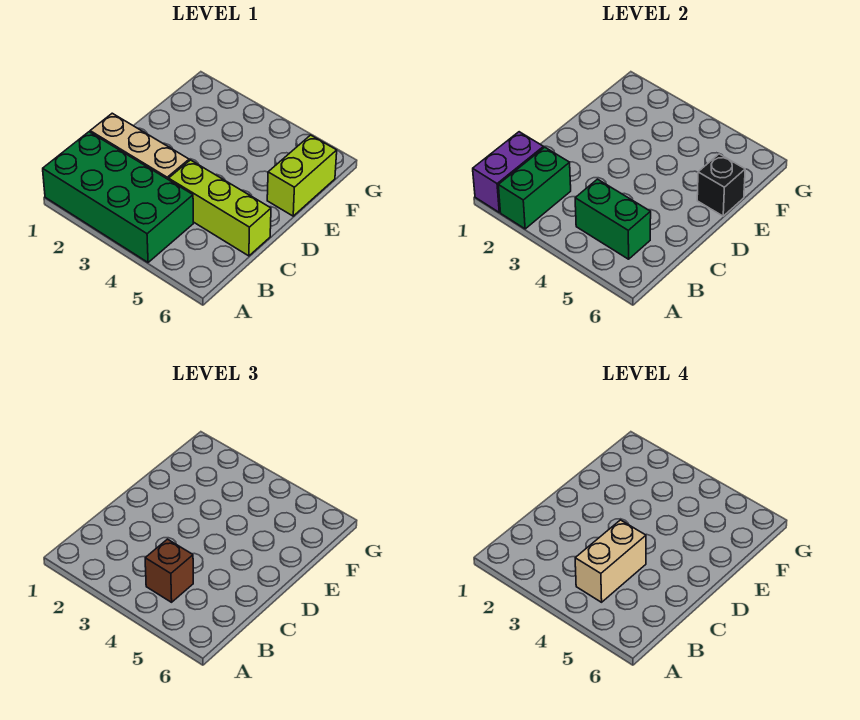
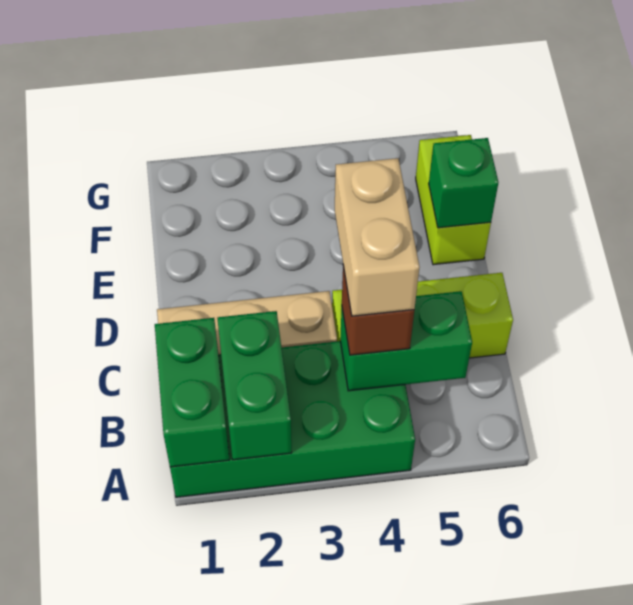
purple brick A1:B1 level 2 -> green brick A1:B1 level 2
black brick E6 level 2 -> green brick E6 level 2

